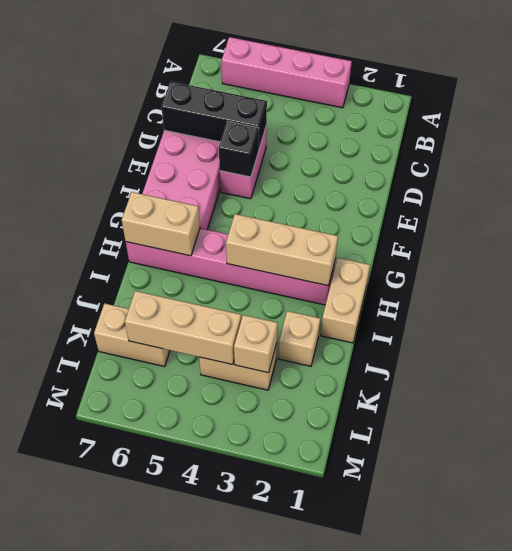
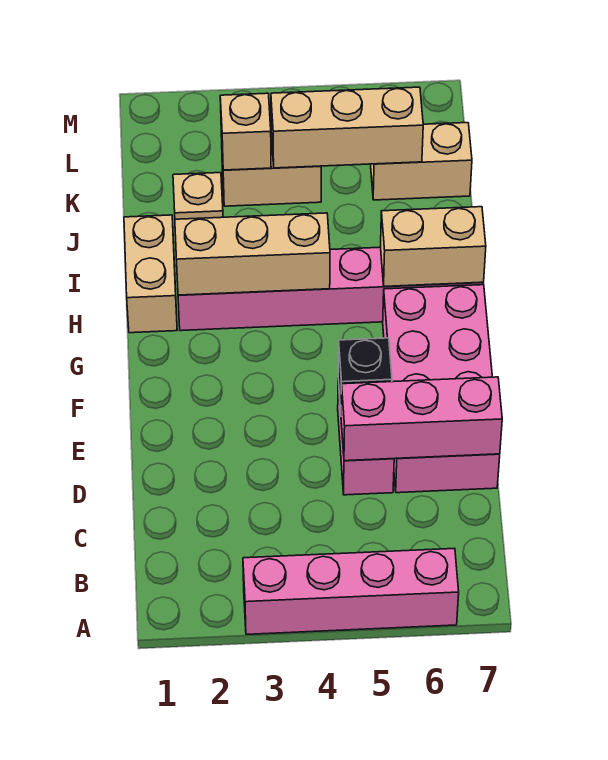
black brick D5:D7 level 2 -> pink brick D5:D7 level 2

